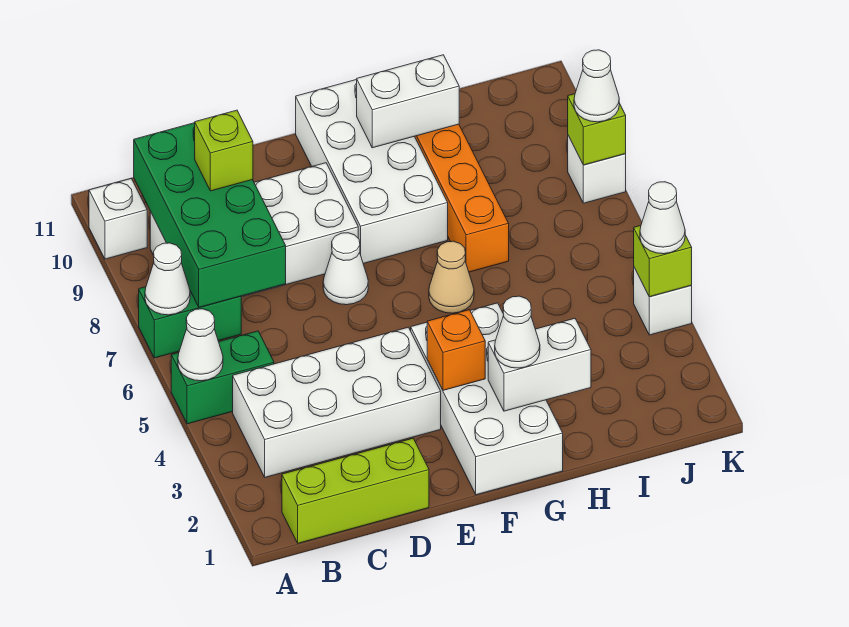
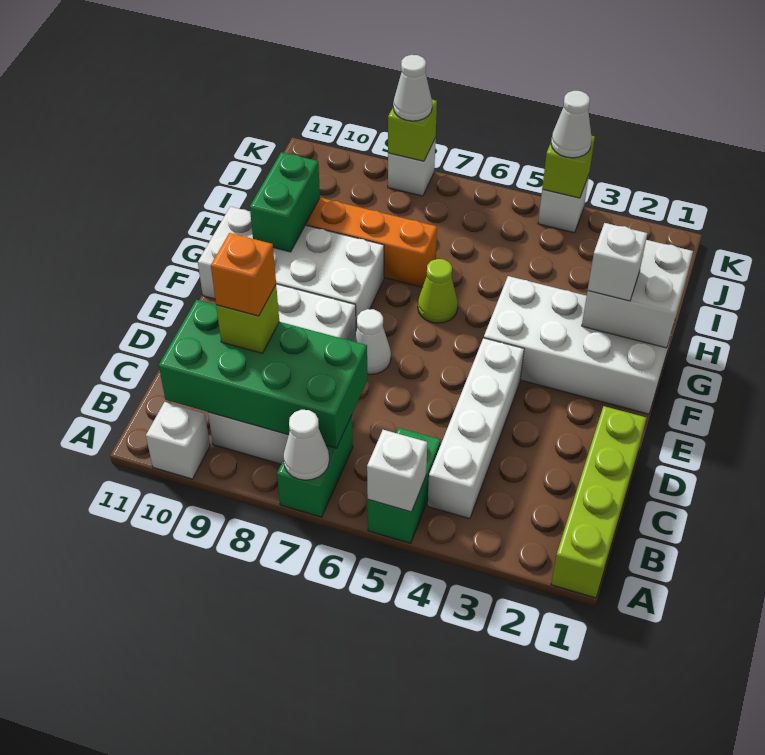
white cone A5 level 2 -> white brick A5 level 2
lime brick B1:D1 level 1 -> lime brick A1:D1 level 1
white brick B3:E4 level 1 -> white brick B4:E4 level 1
orange brick F3 level 2 -> orange brick C9 level 4
white brick G2:H2 level 2 -> white brick G1:H2 level 2
white cone G2 level 3 -> white brick G2 level 3
tan cone G6 level 1 -> lime cone G6 level 1
white brick G10:H10 level 2 -> green brick G10:H10 level 2

